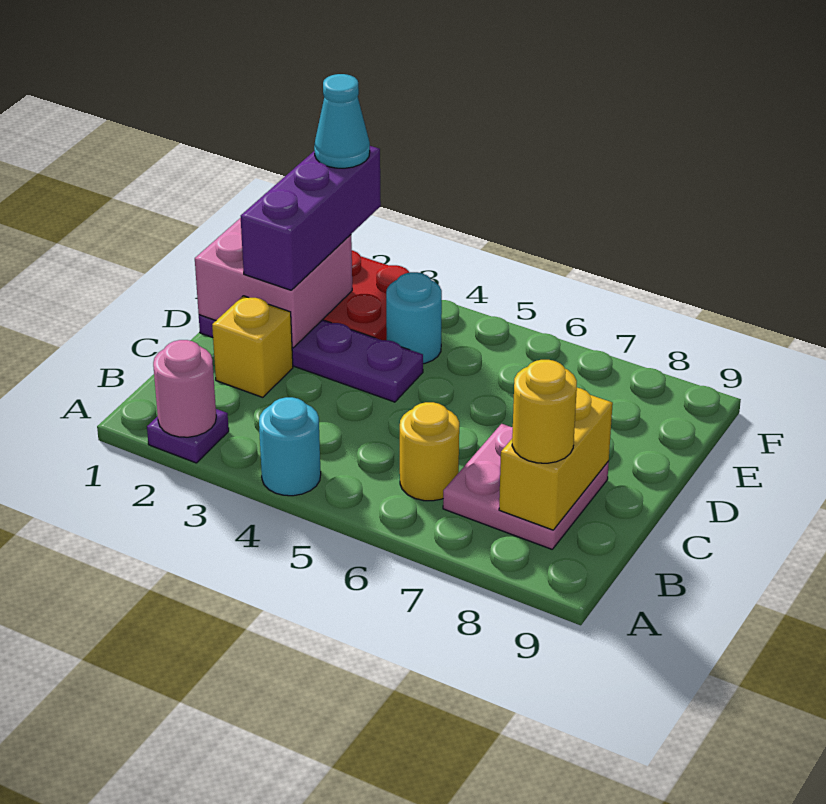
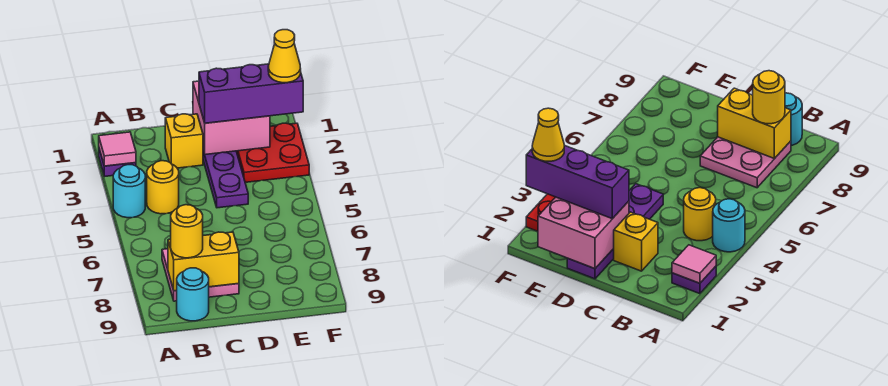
pink round brick A2 level 2 -> pink tile A2 level 2
yellow round brick B6 level 1 -> yellow round brick B4 level 1
cyan round brick E4 level 1 -> cyan round brick B9 level 1
cyan cone F2 level 4 -> yellow cone F2 level 4

